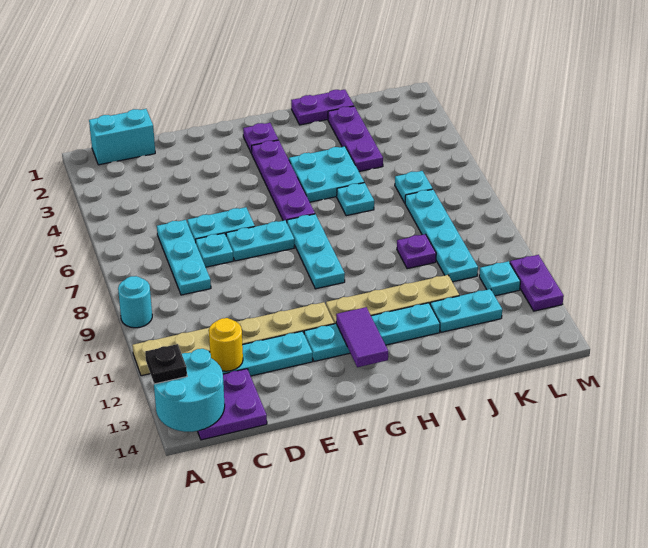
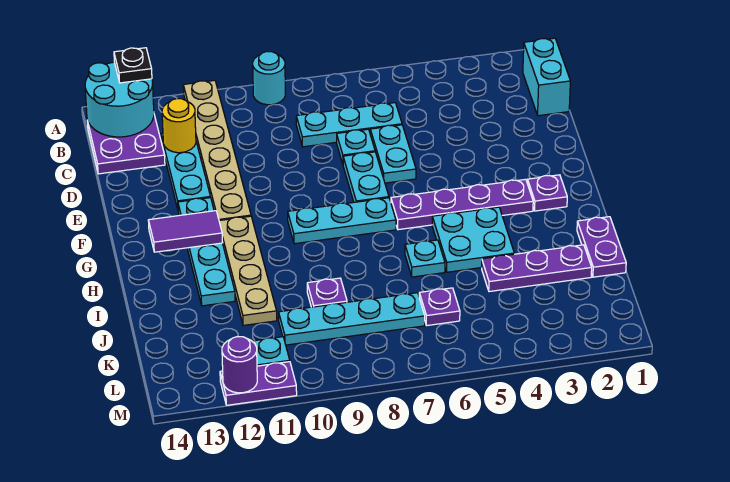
cyan plate J12:K12 level 1 -> none
cyan plate K6 level 1 -> purple plate K6 level 1
none -> purple round brick M12 level 2

